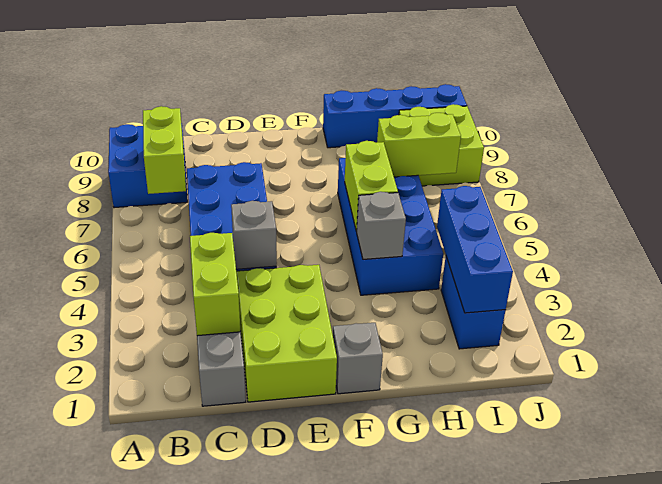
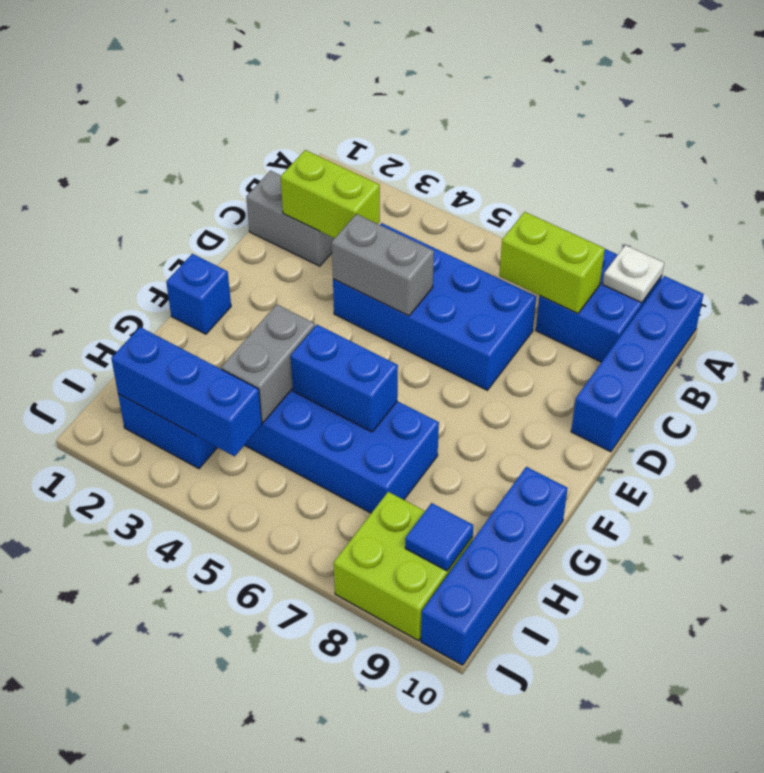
none -> white plate A9 level 2
none -> blue brick A10:D10 level 1
lime brick D1:E3 level 1 -> none
grey brick D4 level 2 -> grey brick D4:D5 level 2
grey brick F1 level 1 -> blue brick F1 level 1
grey brick G4 level 2 -> grey brick G4:H4 level 2
lime brick G5:G6 level 2 -> blue brick G5:G6 level 2
lime brick H7:I7 level 2 -> none
none -> blue tile I9 level 2

